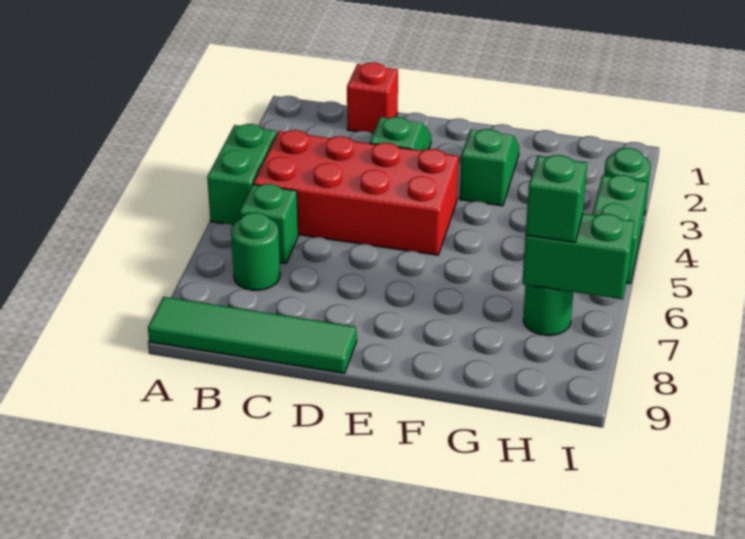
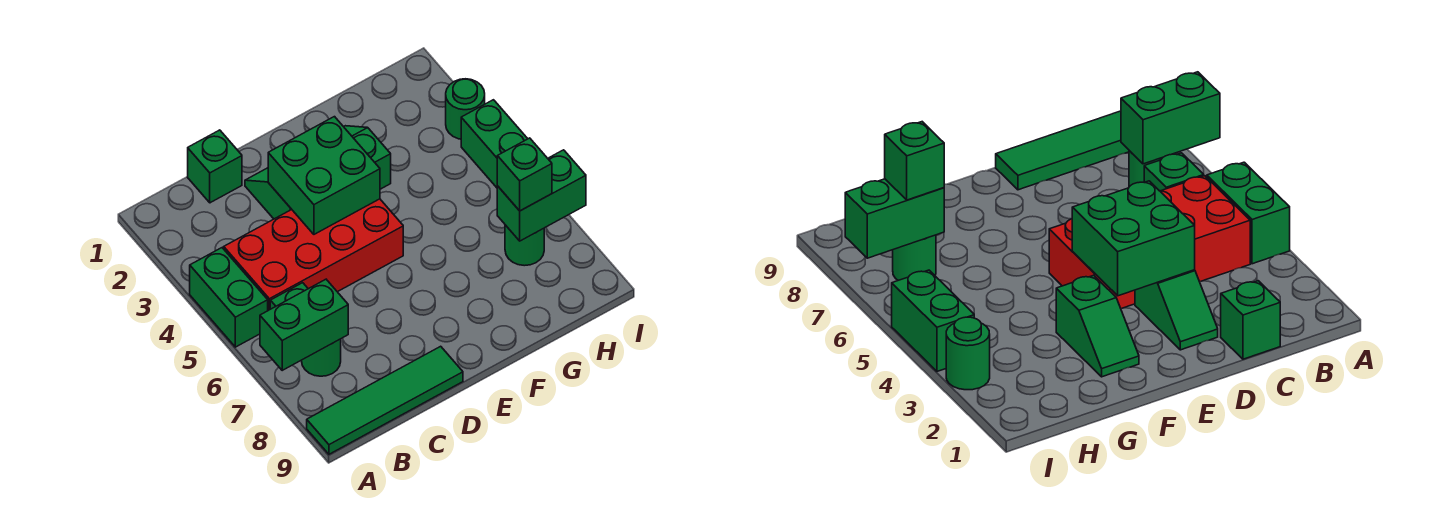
none -> green brick A7:B7 level 2
red brick C1 level 1 -> green brick C1 level 1
none -> green brick D3:E4 level 2

